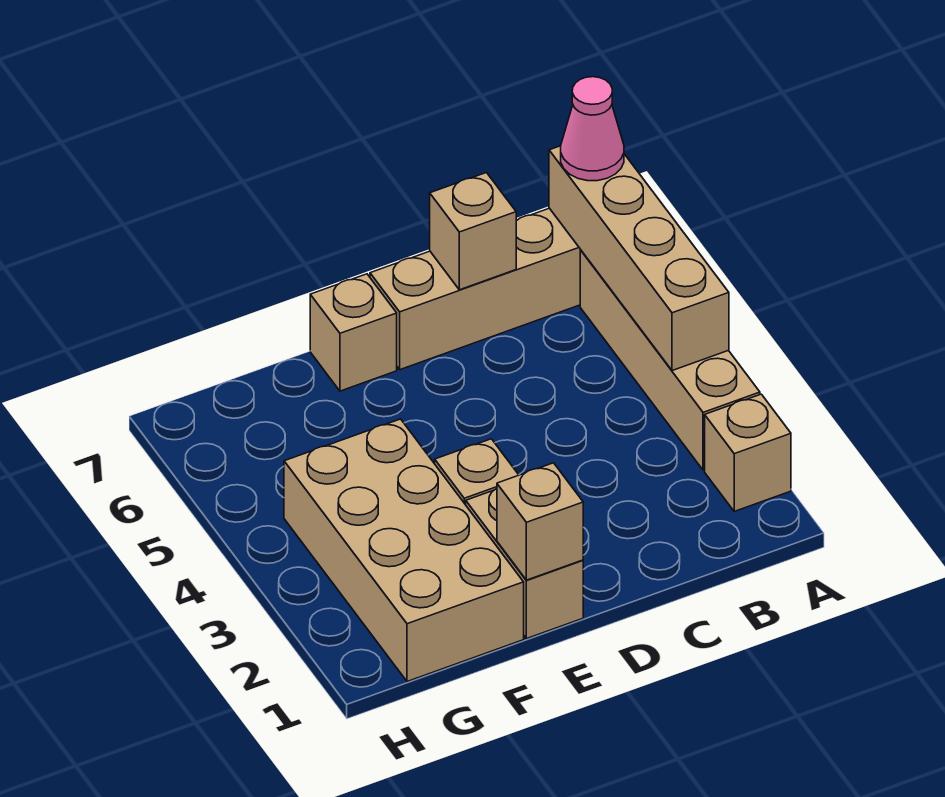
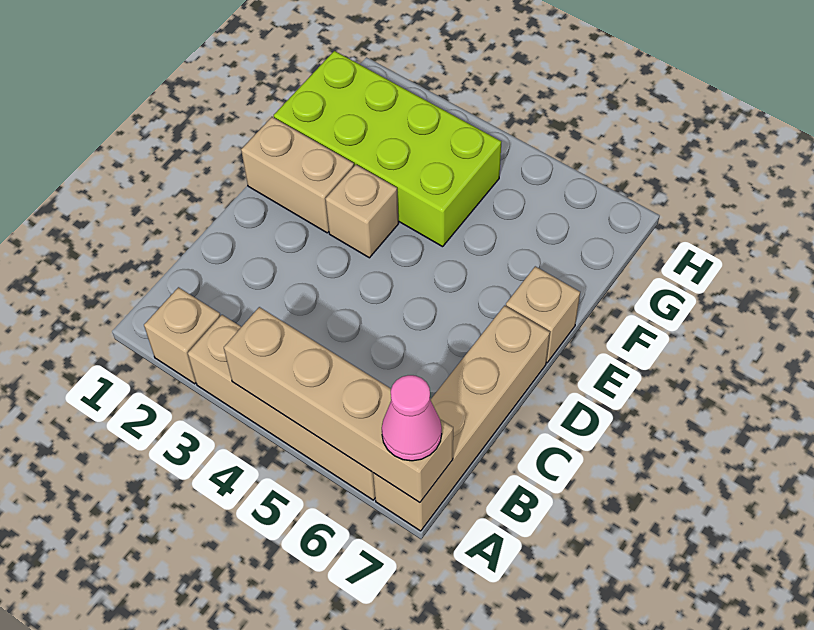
tan brick C7 level 2 -> none
tan brick E1 level 2 -> none
tan brick F1:G4 level 1 -> lime brick F1:G4 level 1

